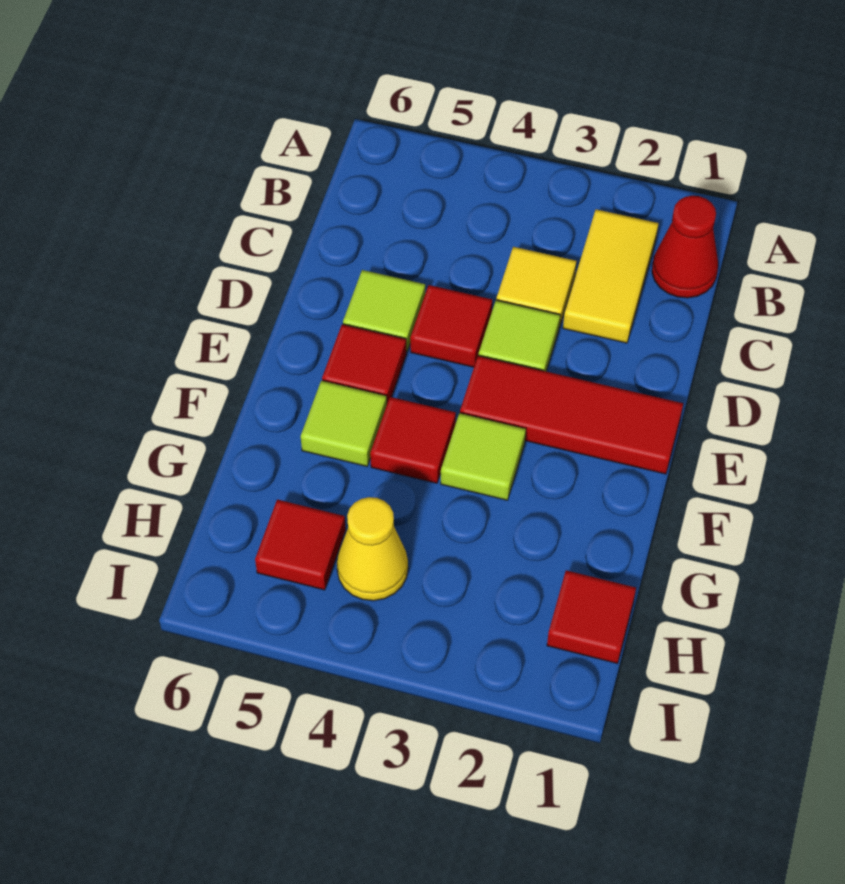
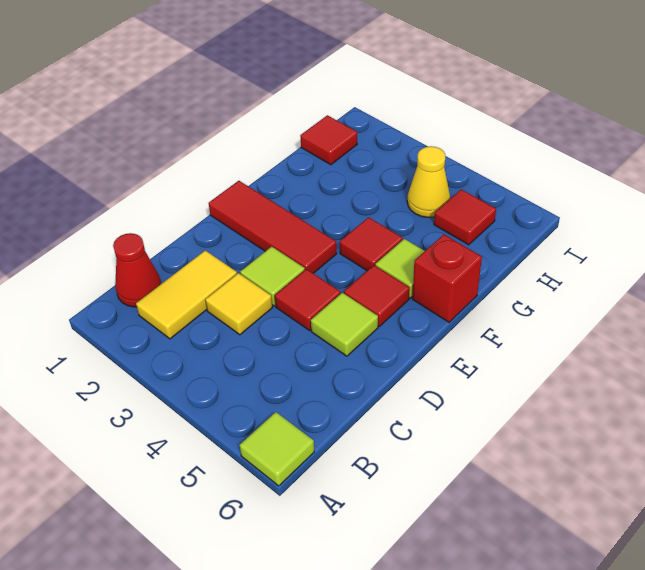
lime tile F3 level 1 -> lime tile A6 level 1
none -> red brick F6 level 1

